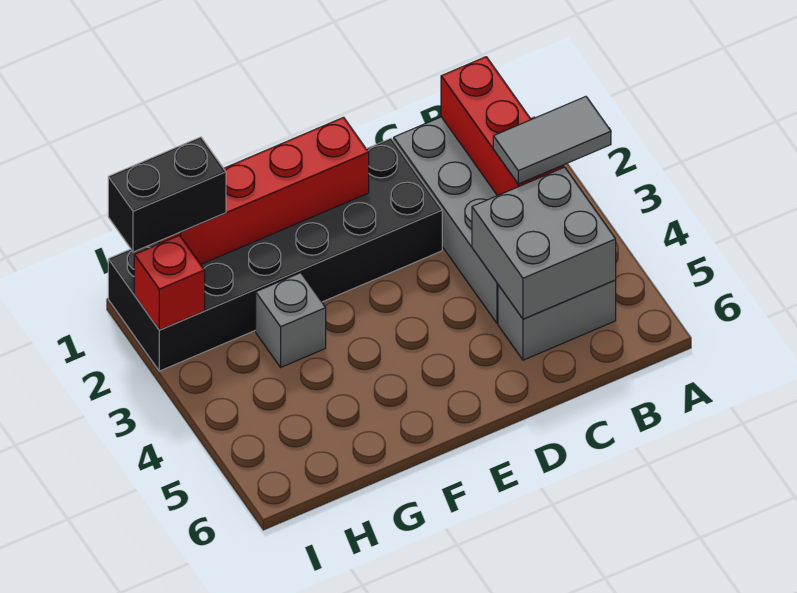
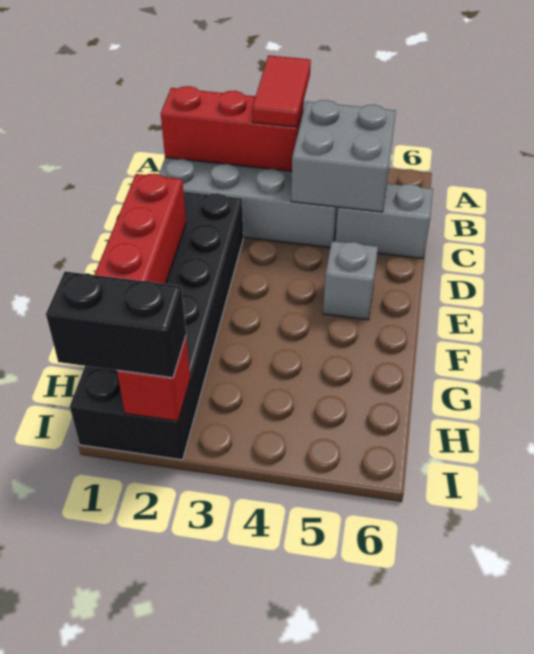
grey tile A3:B3 level 3 -> red tile A3:B3 level 3
grey brick B5:C5 level 1 -> grey brick C5:C6 level 1
grey brick G3 level 1 -> grey brick E5 level 1
black brick H1:I1 level 3 -> black brick I1:I2 level 3

